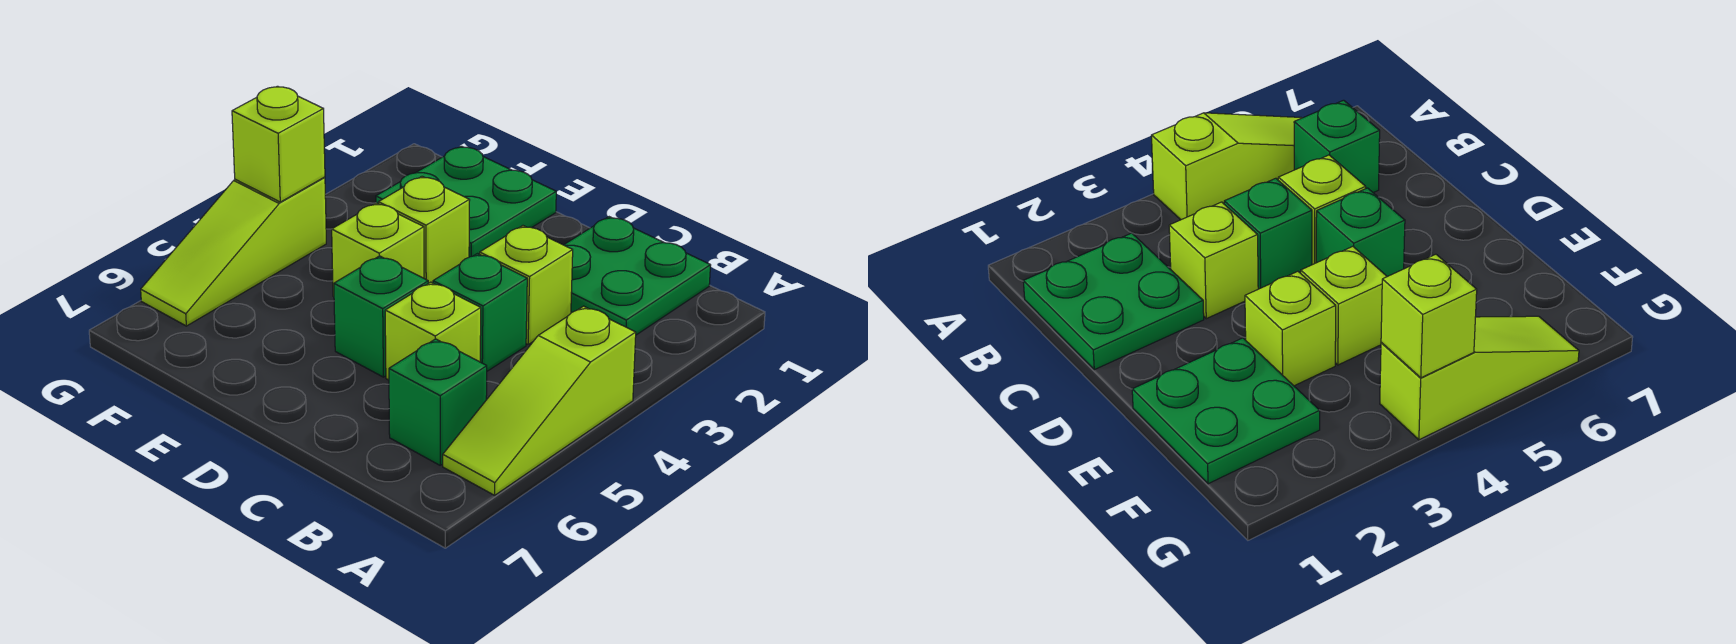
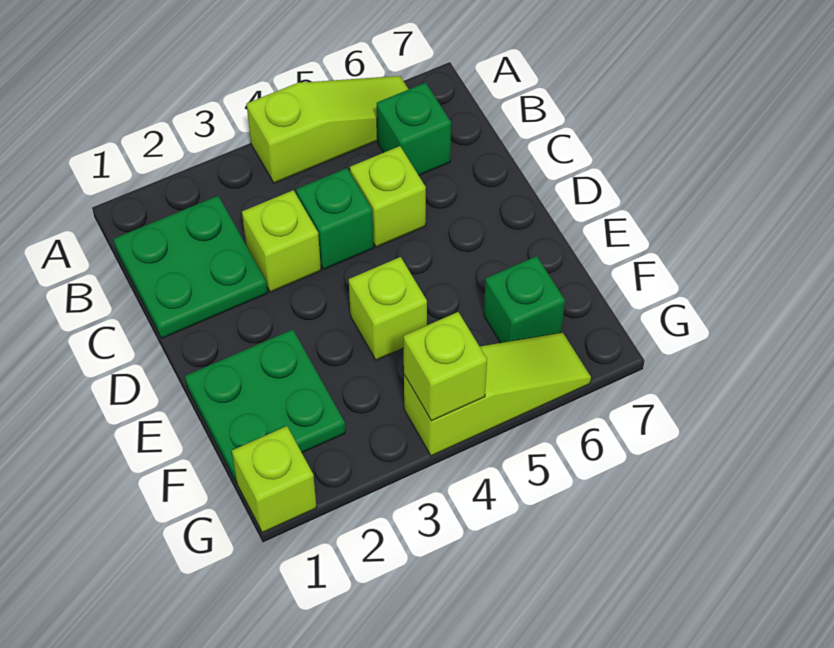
green brick D5 level 1 -> green brick F6 level 1
lime brick E3 level 1 -> lime brick G1 level 1

